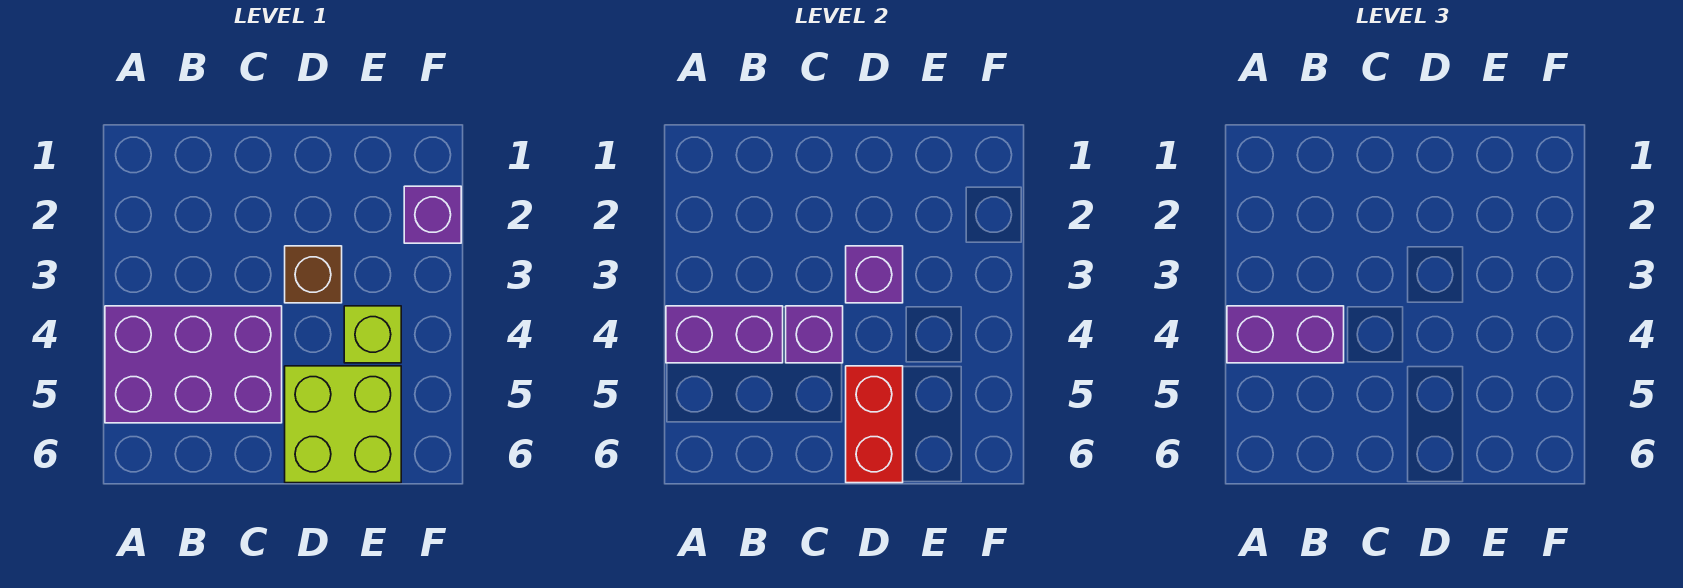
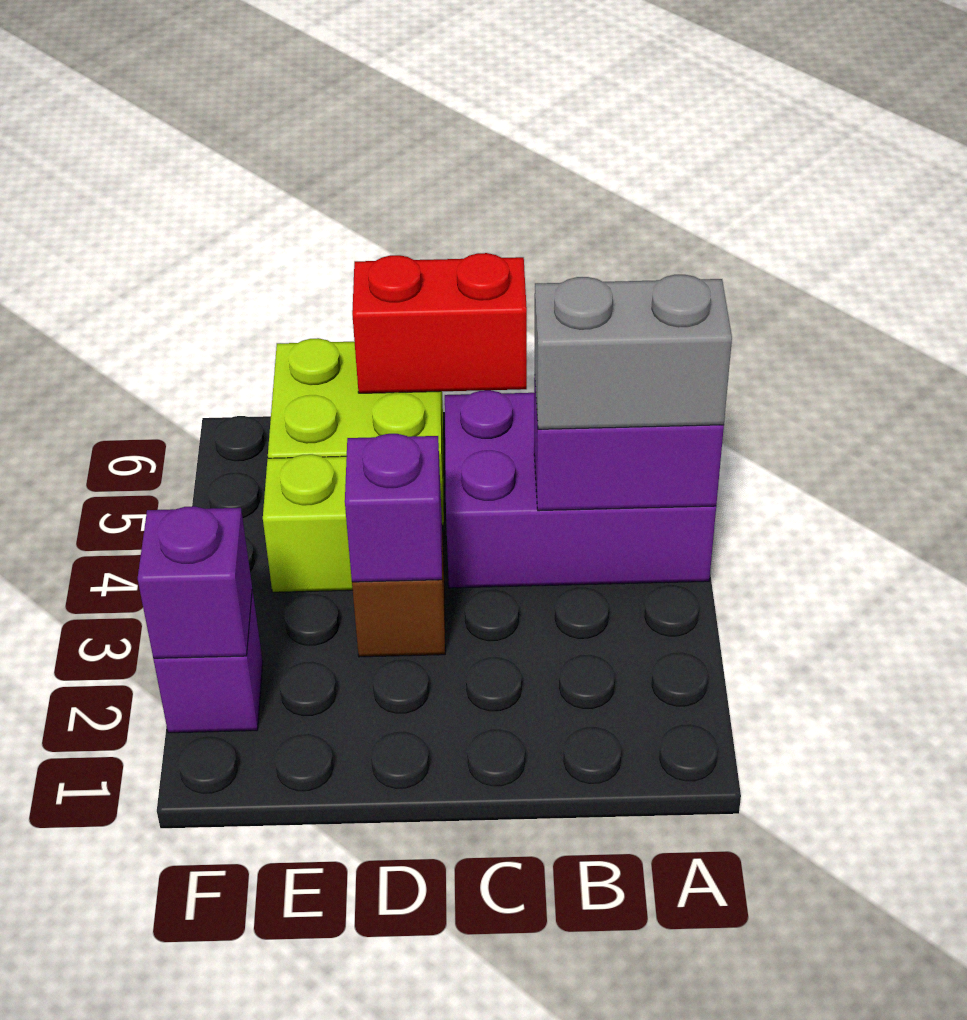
purple brick A4:B4 level 3 -> grey brick A4:B4 level 3
purple brick C4 level 2 -> purple brick F2 level 2
red brick D5:D6 level 2 -> red brick C6:D6 level 2

